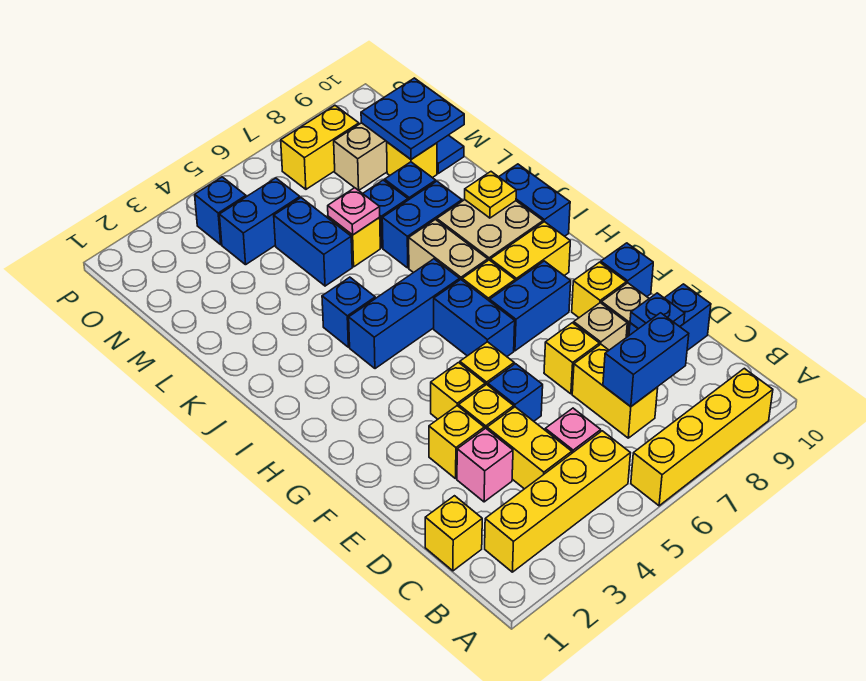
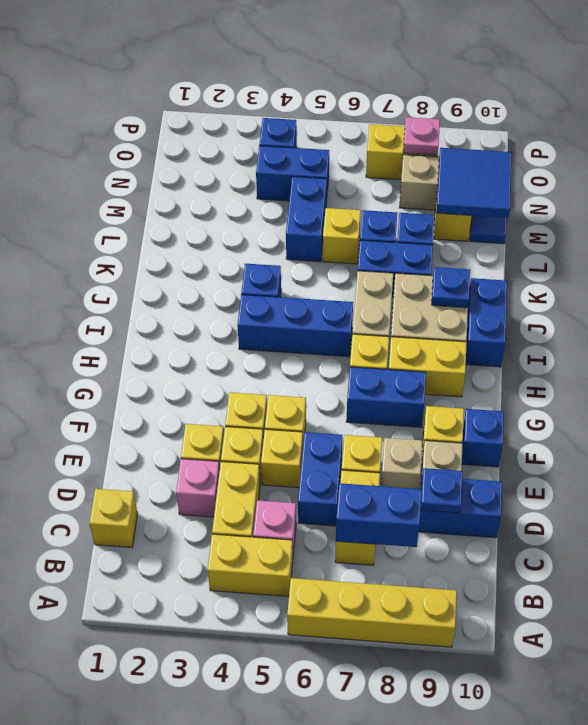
yellow brick B2:B5 level 1 -> yellow brick B4:B5 level 1
blue brick E5 level 1 -> yellow brick E5 level 1
blue brick G6:H6 level 1 -> blue brick D6:E6 level 1
yellow plate J9 level 2 -> blue plate J9 level 2
pink plate L6 level 2 -> pink plate O8 level 2
blue plate M9:N10 level 2 -> blue tile M9:N10 level 2

